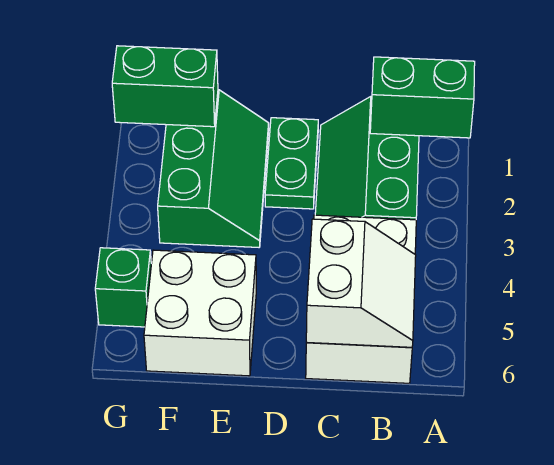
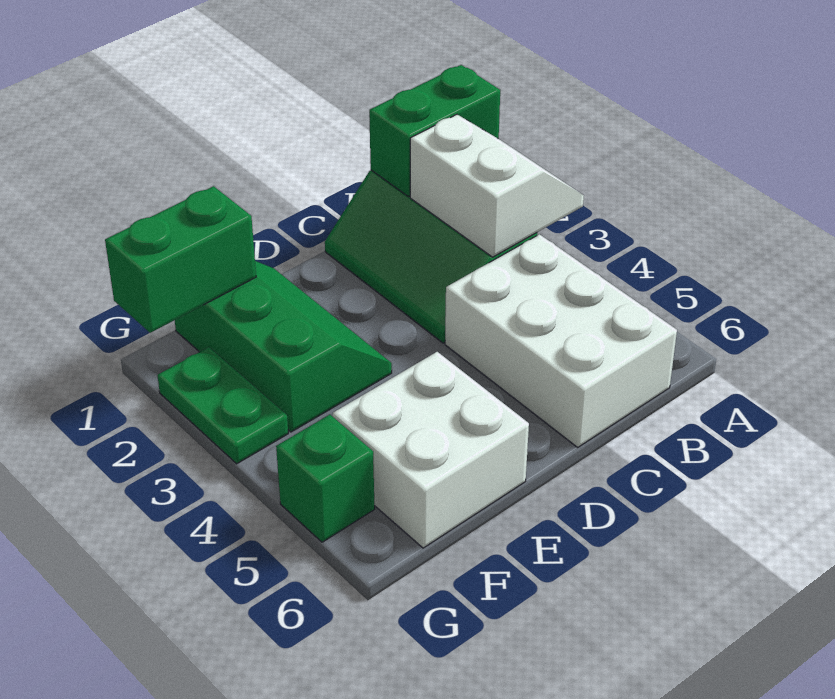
white slope B5:C6 level 2 top C -> white slope A2:B3 level 2 top B
green plate D1:D2 level 1 -> green plate G2:G3 level 1

